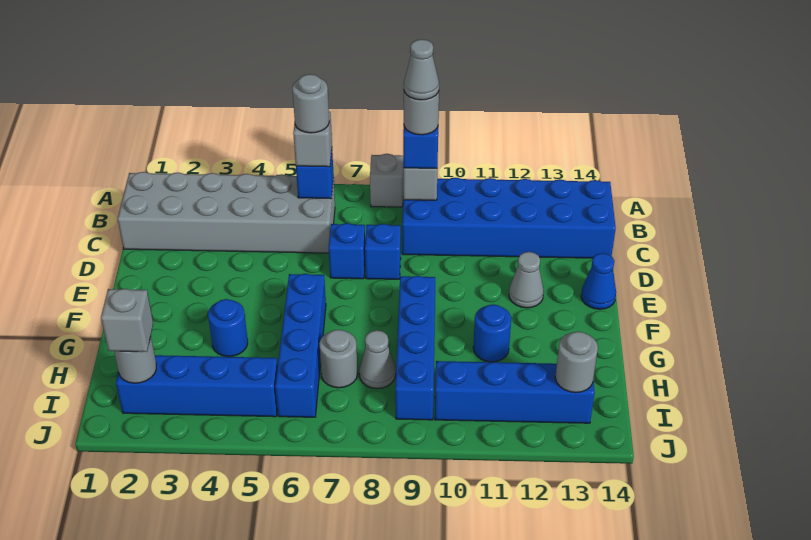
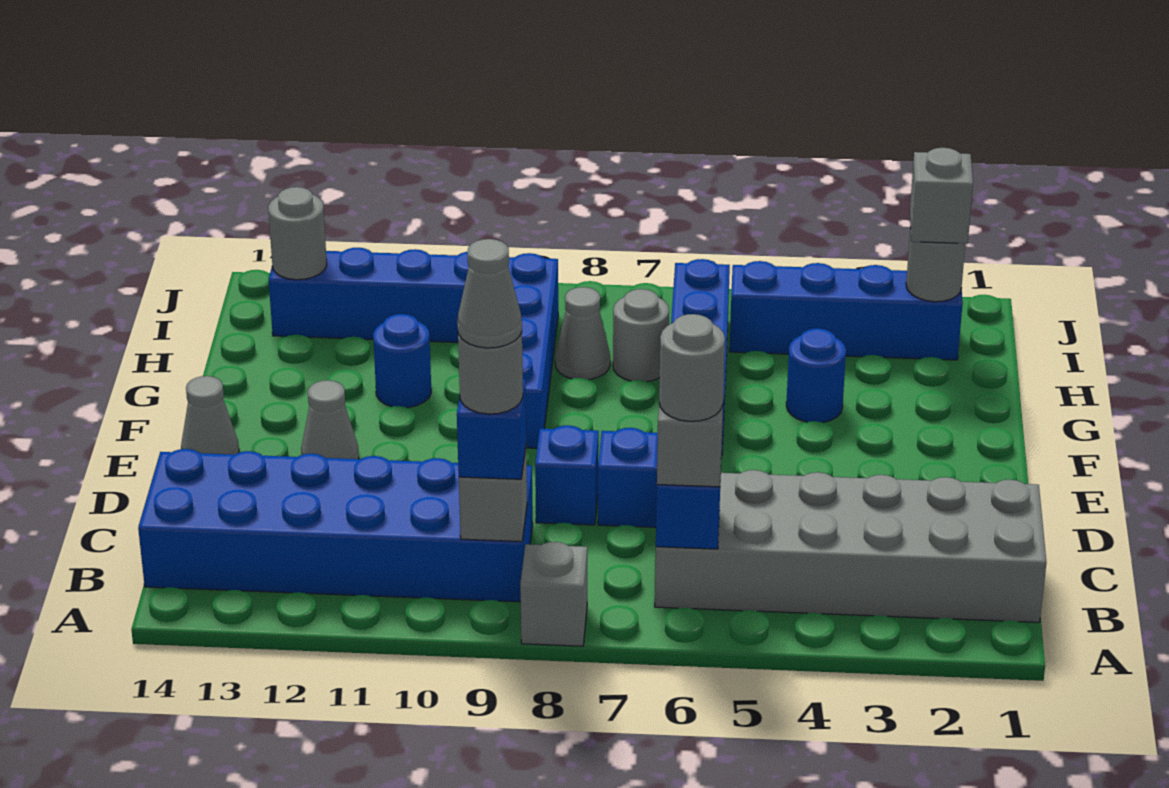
blue cone E14 level 1 -> grey cone E14 level 1

